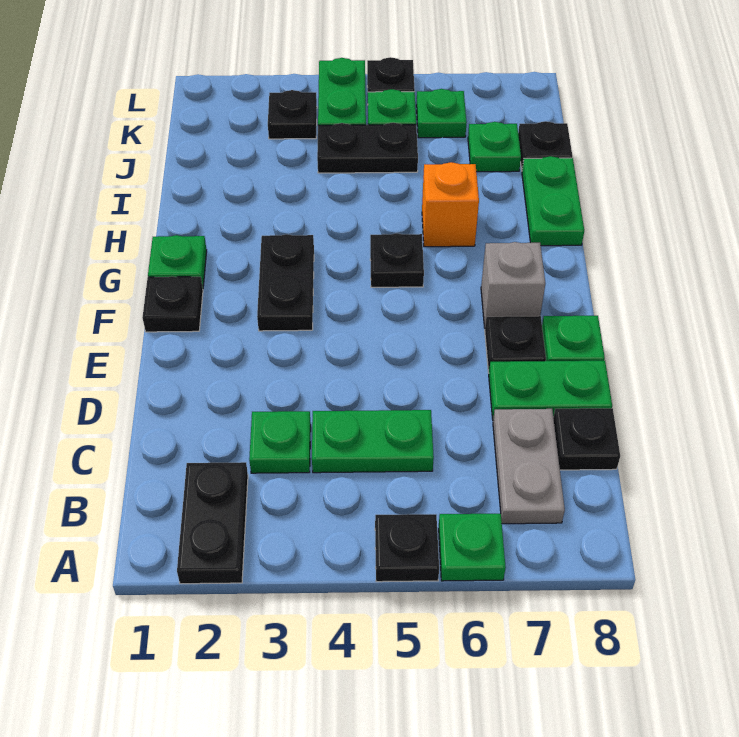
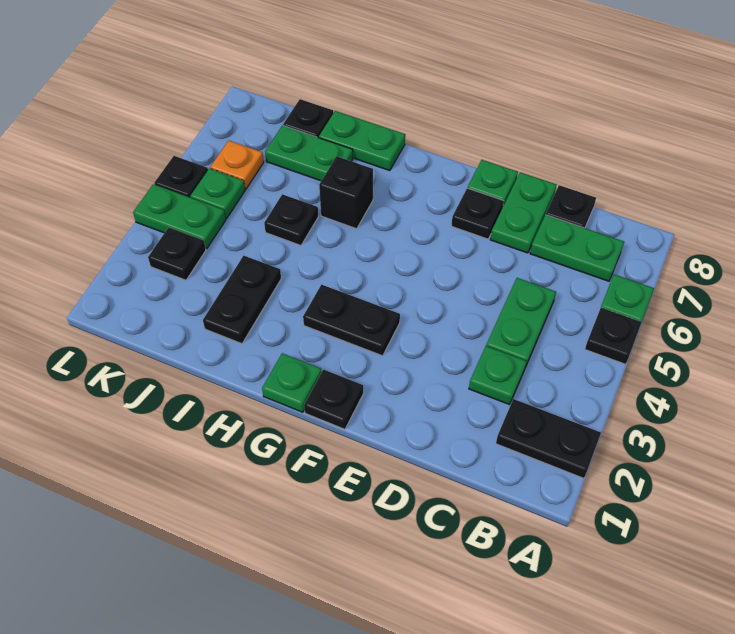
grey plate B7:C7 level 1 -> green plate B7:C7 level 1
grey brick F7 level 1 -> none
black plate G5 level 1 -> black plate I5 level 1
orange brick H6 level 1 -> black brick H6 level 1
black plate J4:J5 level 1 -> black plate I2:I3 level 1
green plate J7 level 1 -> green plate I7:J7 level 1
green plate K6 level 1 -> orange plate K6 level 1

